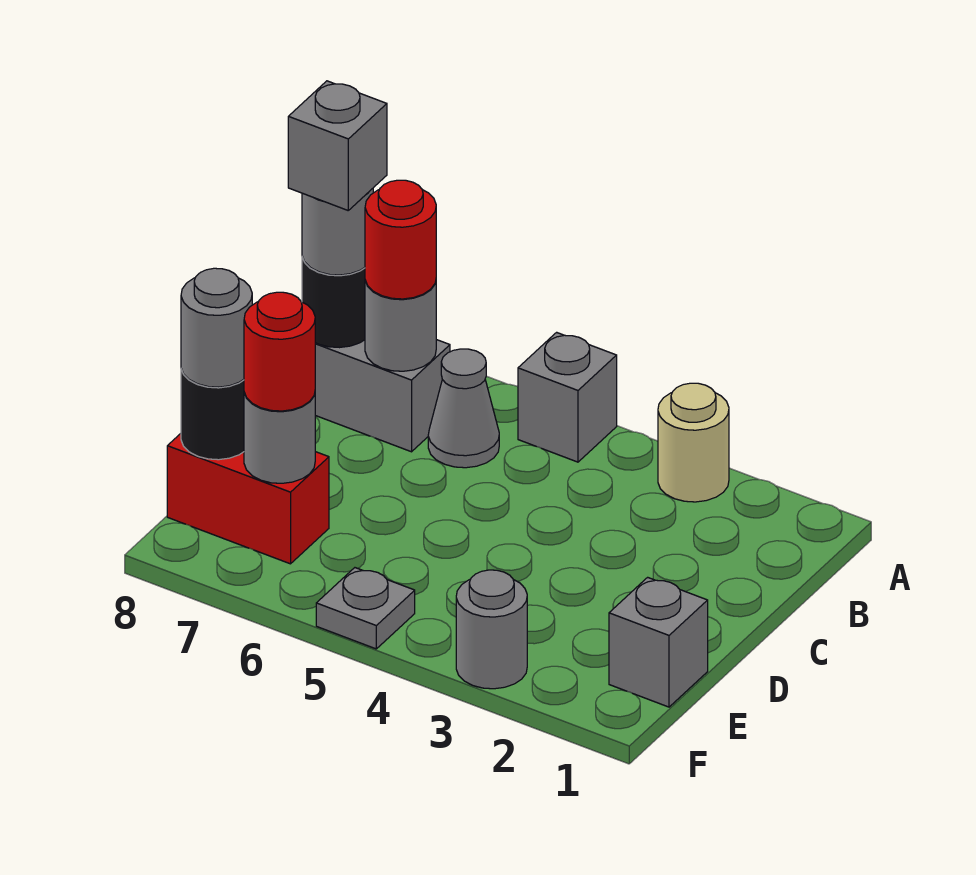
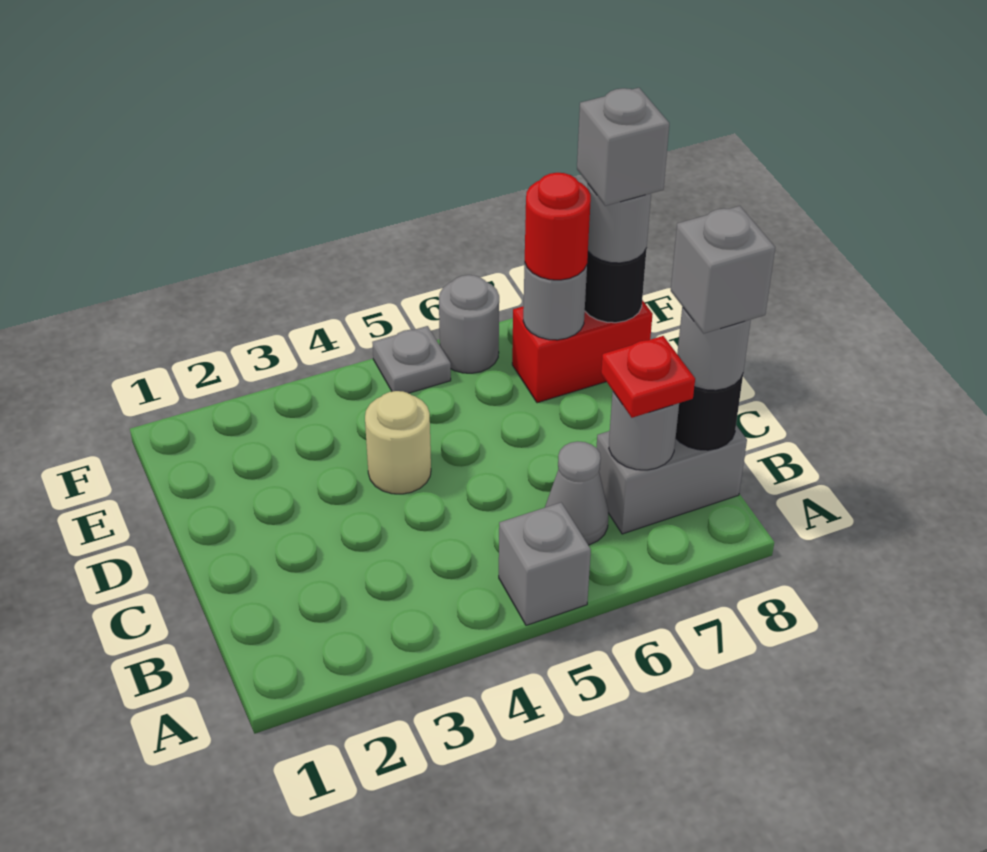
tan round brick A3 level 1 -> tan round brick D4 level 1
red round brick B7 level 3 -> red plate B7 level 3
grey brick E1 level 1 -> grey brick E8 level 4
grey round brick F3 level 1 -> grey round brick F6 level 1

